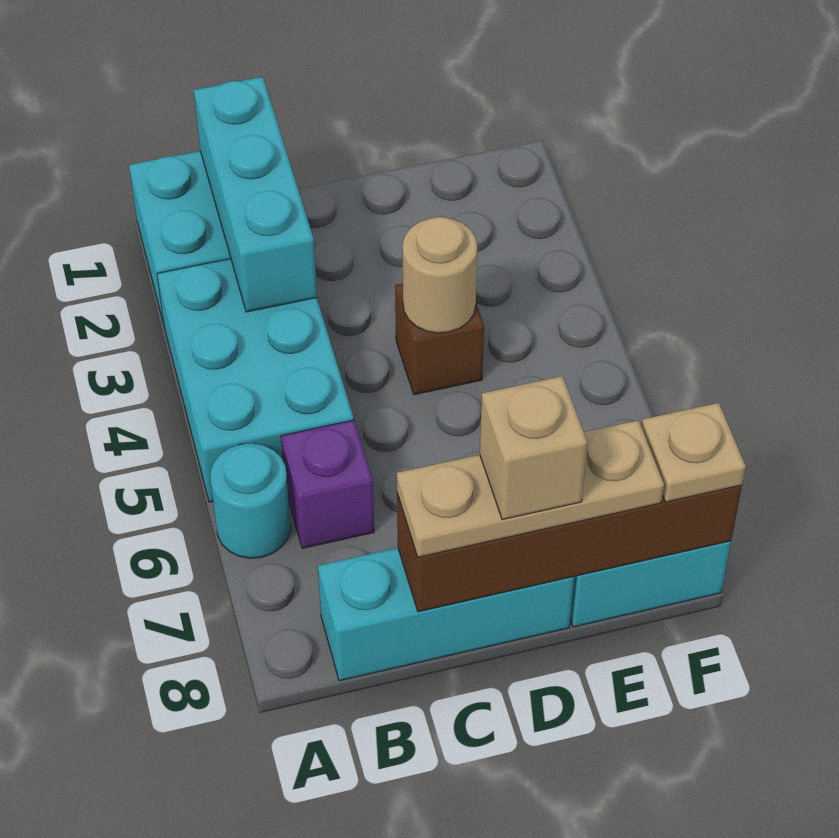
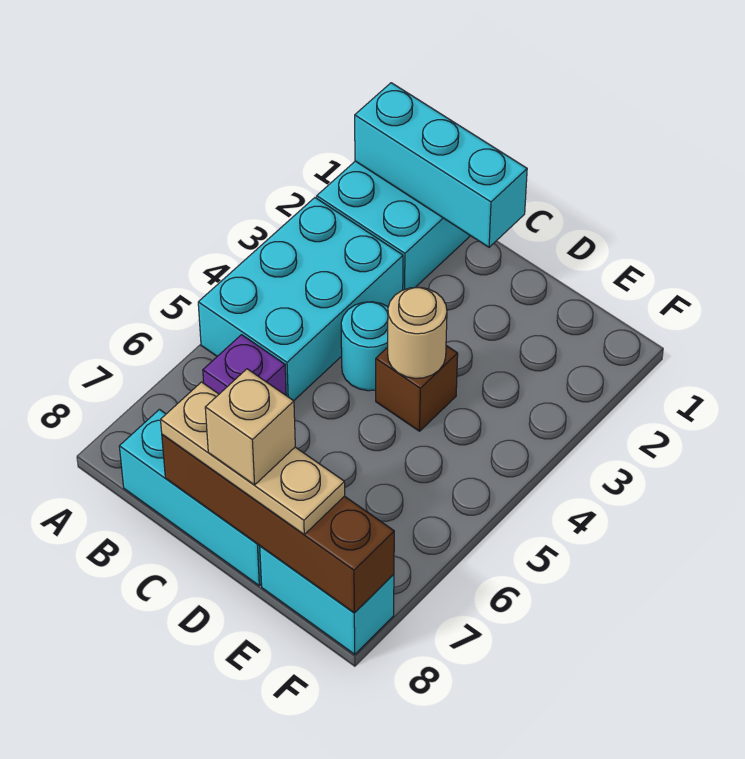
cyan round brick A6 level 1 -> cyan round brick C4 level 1
cyan brick B1:B3 level 2 -> cyan brick A1:C1 level 2
tan plate F8 level 3 -> none

